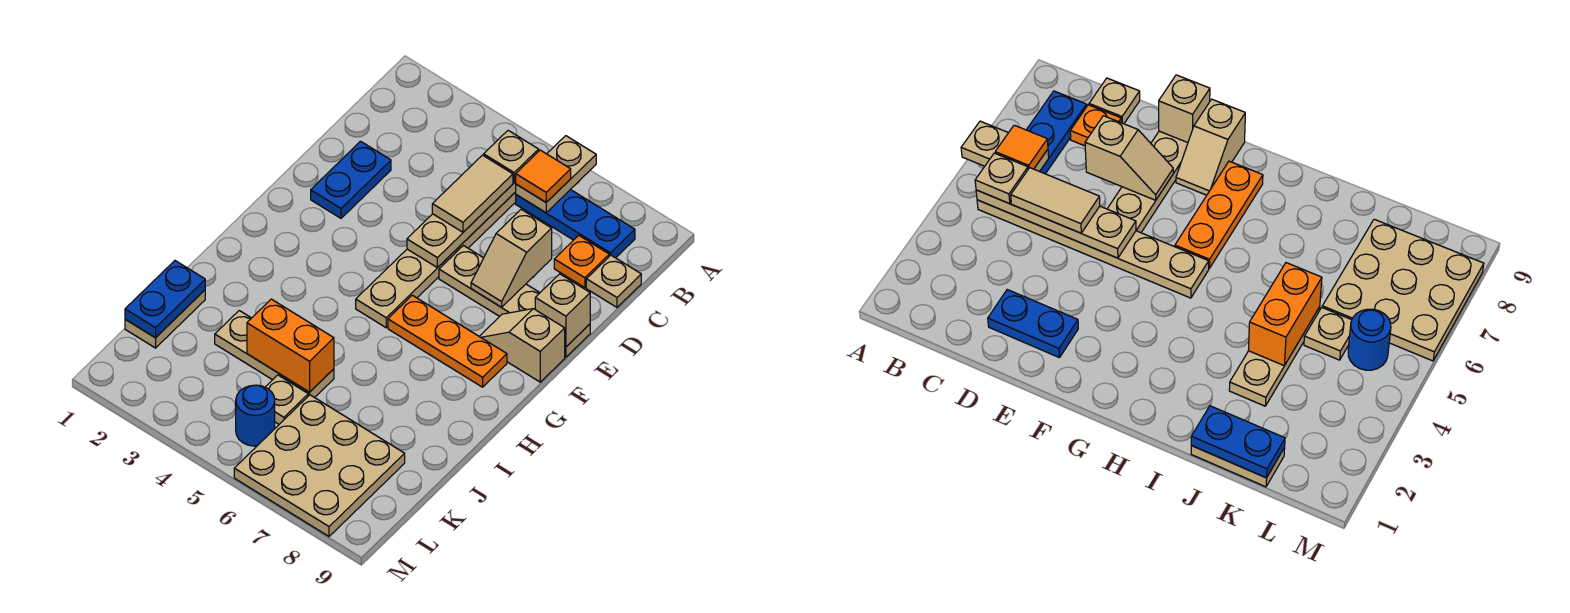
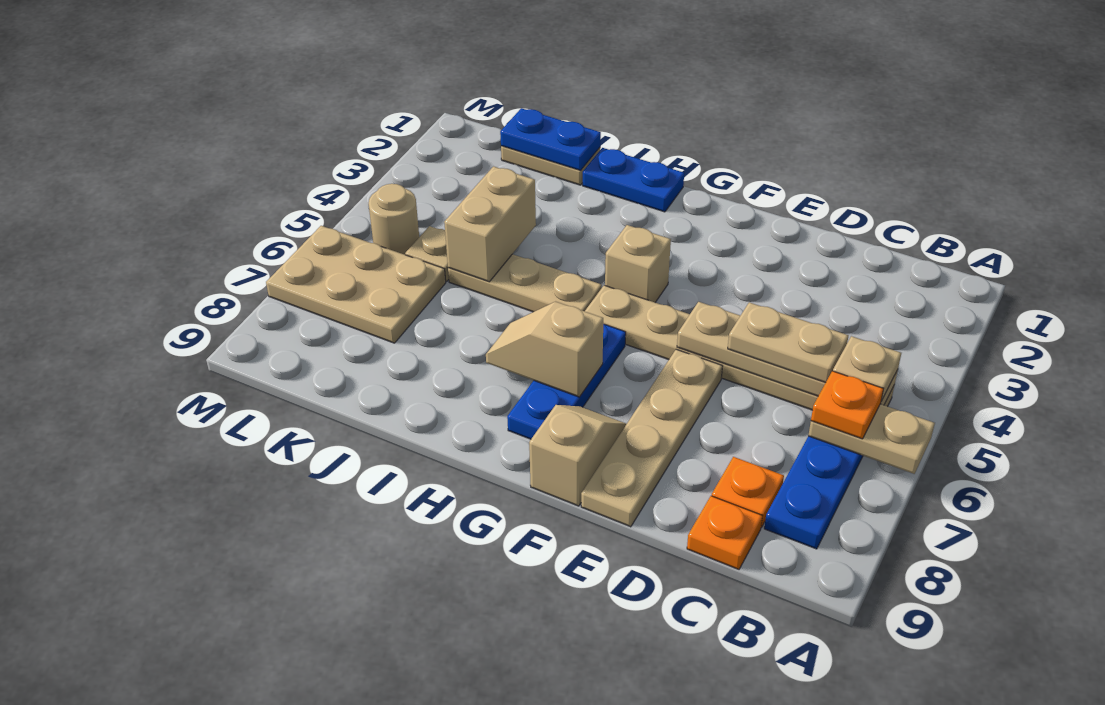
orange tile B6 level 3 -> orange plate B6 level 3
tan tile C5:D5 level 3 -> tan plate C5:D5 level 3
tan plate C9 level 1 -> orange plate C9 level 1
blue plate D2:E2 level 1 -> blue plate H1:I1 level 1
tan slope D7:E7 level 2 top D -> tan slope G7:H7 level 2 top G
tan brick E9 level 2 -> tan brick G4 level 1
orange plate G6:G8 level 1 -> blue plate G6:G8 level 1
tan plate J3:J5 level 1 -> tan plate H5:J5 level 1
orange brick J4:J5 level 2 -> tan brick J4:J5 level 2
tan plate K6:M8 level 1 -> tan plate K6:M7 level 1
blue round brick L5 level 1 -> tan round brick L5 level 1

